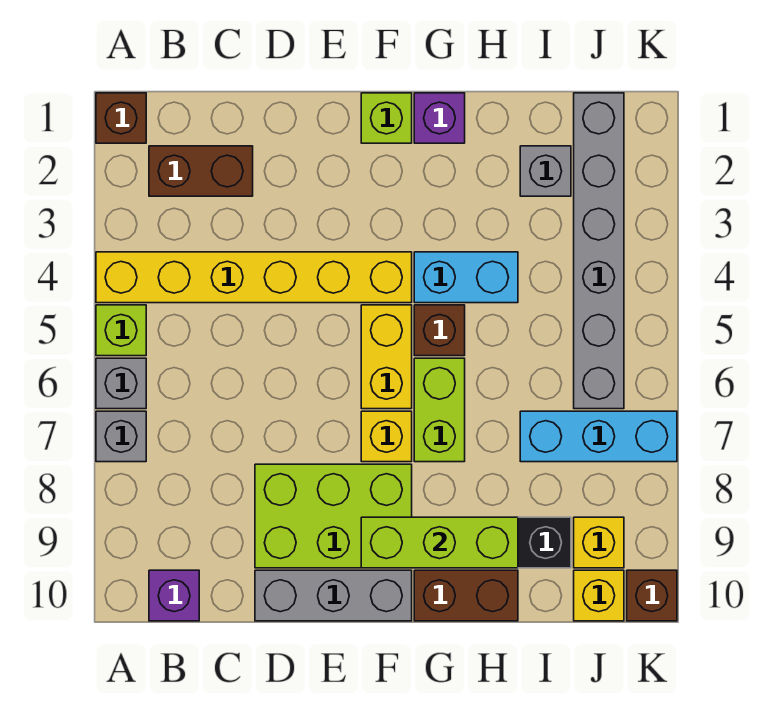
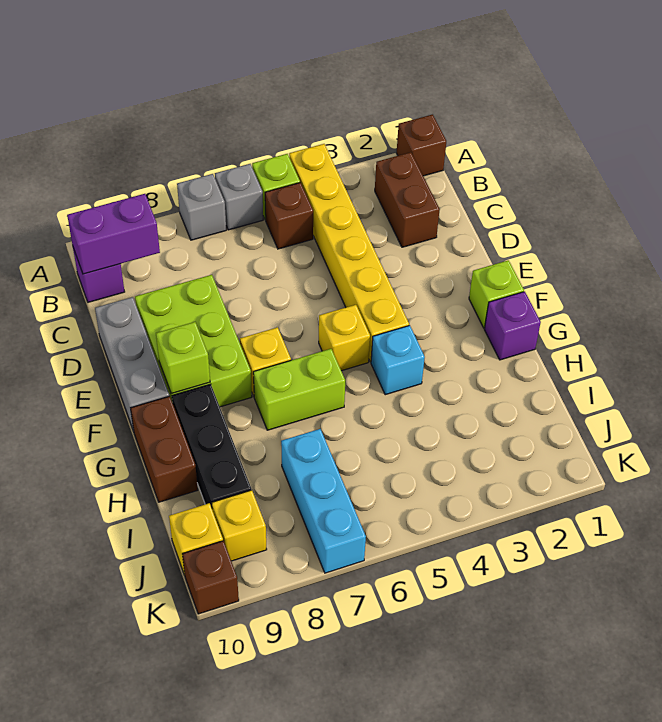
none -> purple brick B9:B10 level 2
yellow brick F5:F6 level 1 -> yellow brick F5 level 1
lime brick F9:H9 level 2 -> lime brick F9 level 2
cyan brick G4:H4 level 1 -> cyan brick G4 level 1
brown brick G5 level 1 -> brown brick B5 level 1
grey brick I2 level 1 -> none
grey brick J1:J6 level 1 -> none

